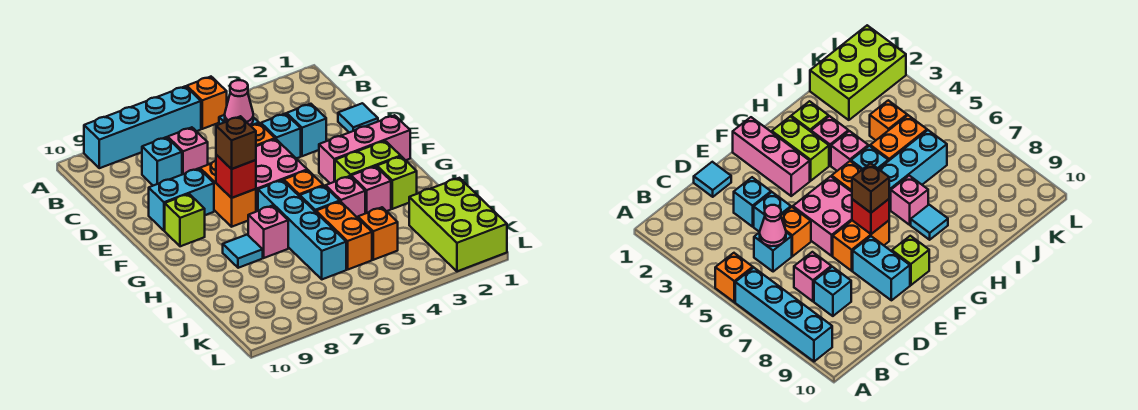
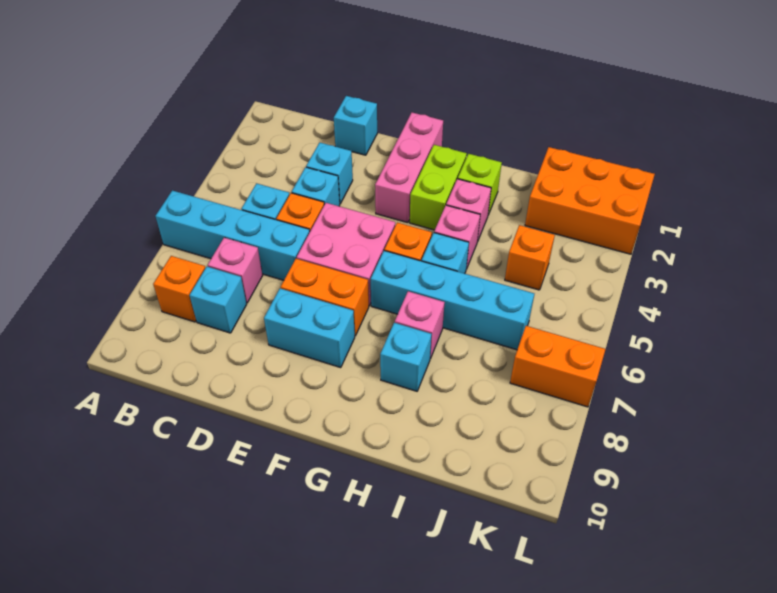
orange brick A5 level 1 -> orange brick B8 level 1
cyan brick A6:A9 level 1 -> cyan brick A6:D6 level 1
pink cone C5 level 2 -> none
cyan tile D1 level 1 -> cyan brick D1 level 1
cyan brick E8:E9 level 1 -> cyan brick E8:F8 level 1
red brick F7 level 2 -> none
brown brick F7 level 3 -> none
lime brick F9 level 1 -> none
cyan tile H8 level 1 -> cyan brick H8 level 1
orange brick I5:J5 level 1 -> orange brick K7:L7 level 1
lime brick J1:L2 level 1 -> orange brick J1:L2 level 1

